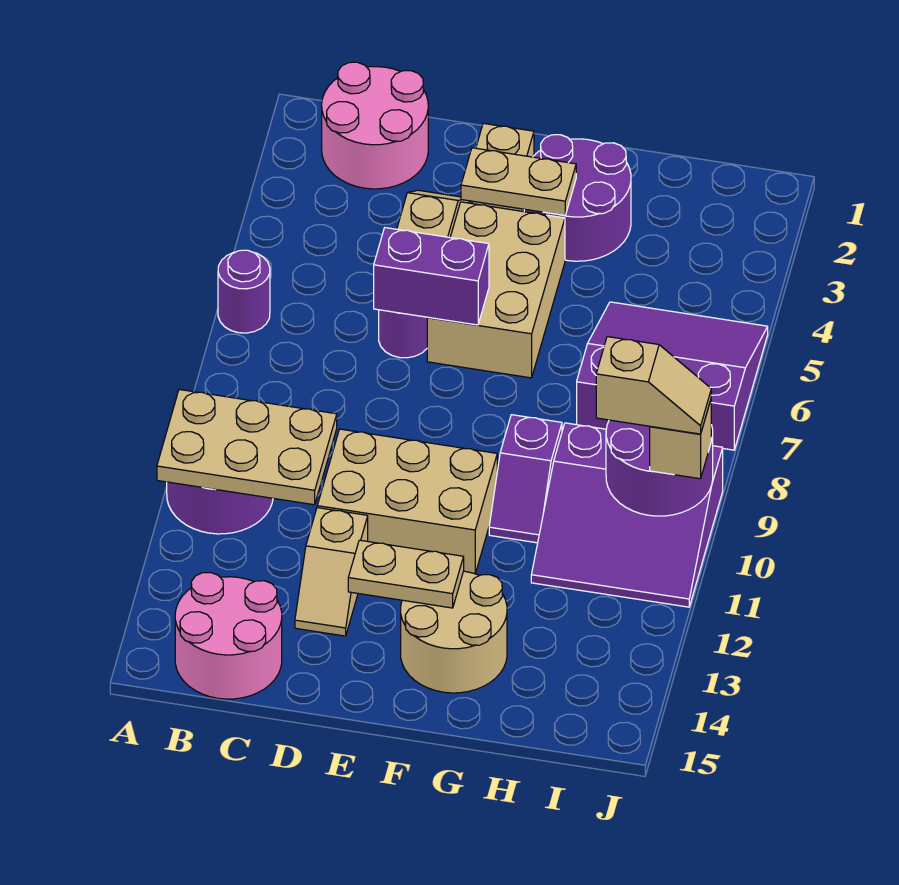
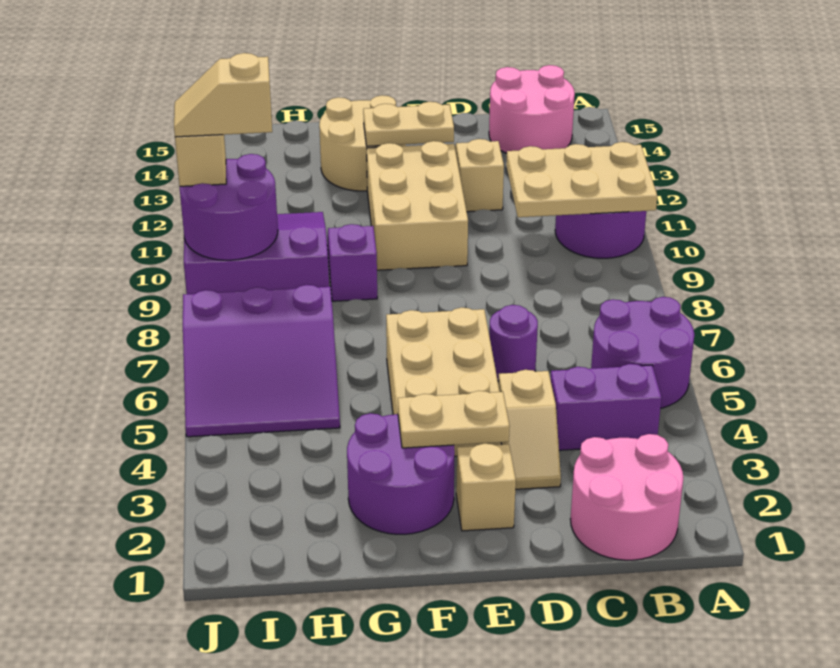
purple round brick A6 level 1 -> purple round brick A5:B6 level 1
purple brick D6:E6 level 2 -> purple brick B4:C4 level 1
tan brick D10:F11 level 1 -> tan brick E10:F12 level 1

